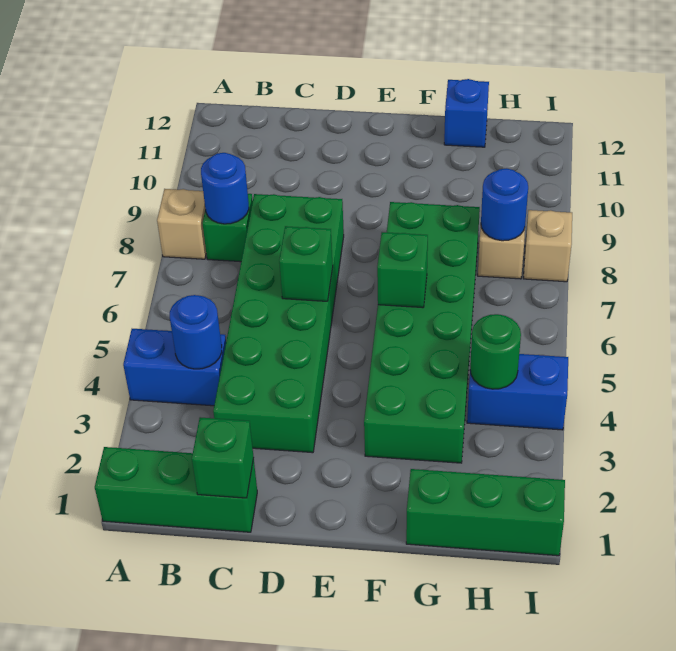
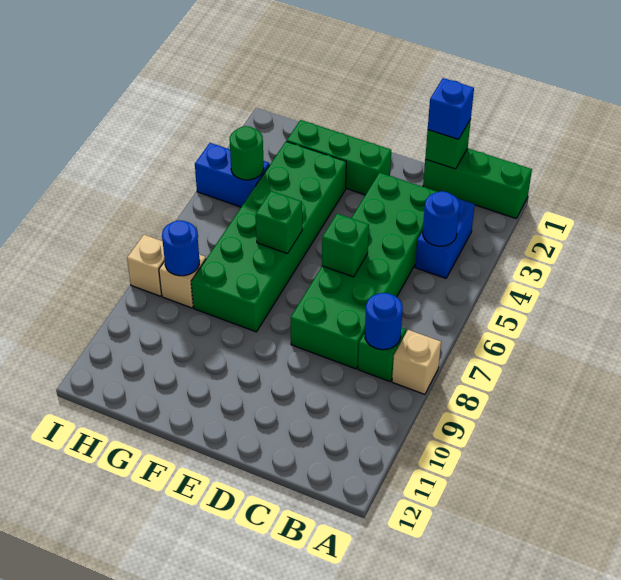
blue brick A4:B4 level 1 -> blue brick B3:B4 level 1
green brick G1:I1 level 1 -> green brick E2:G2 level 1
blue brick G12 level 1 -> blue brick C1 level 3

